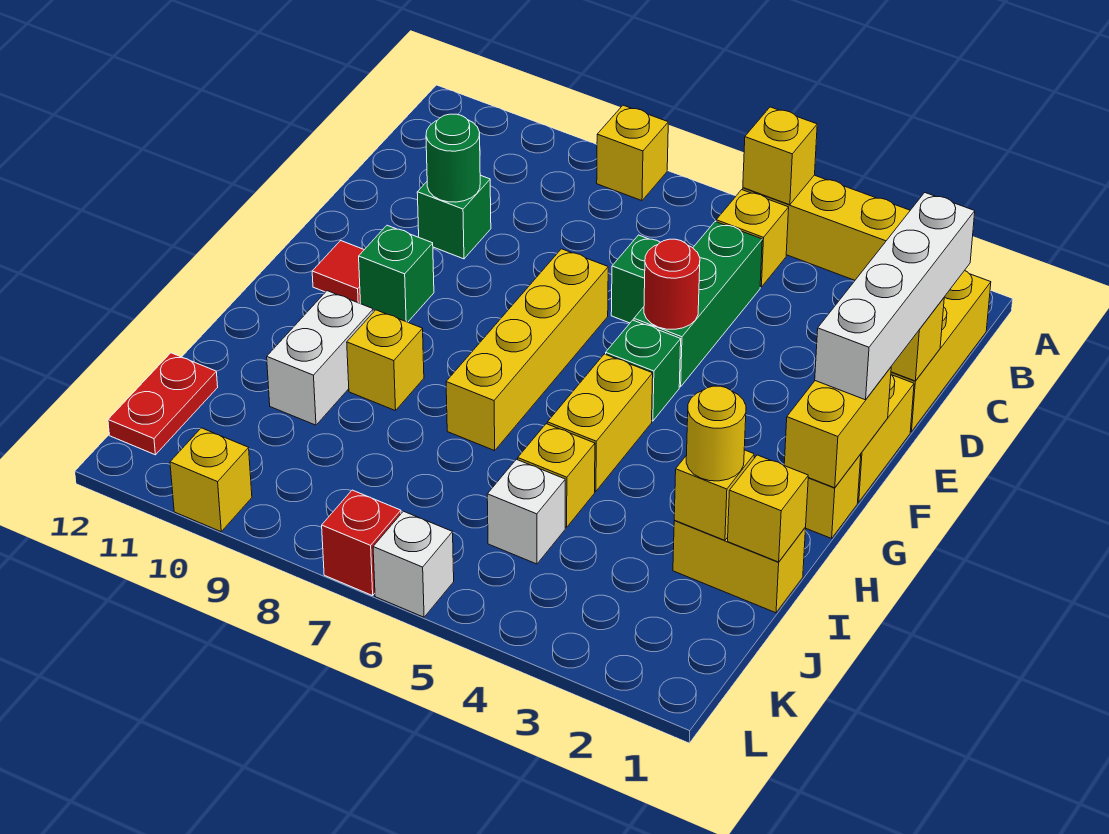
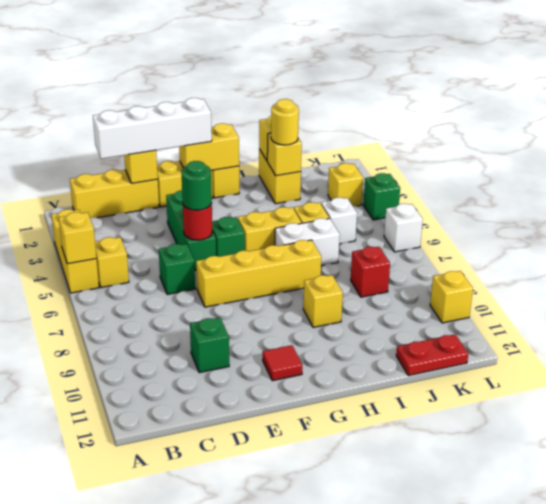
yellow brick A8 level 1 -> yellow brick K3 level 1
green brick C5:E5 level 1 -> green brick E3:E5 level 1
green round brick D10 level 2 -> green round brick E5 level 3
green brick F10 level 1 -> green brick L4 level 1
white brick H10:I10 level 1 -> white brick H6:I6 level 1
red brick L7 level 1 -> red brick J8 level 1

